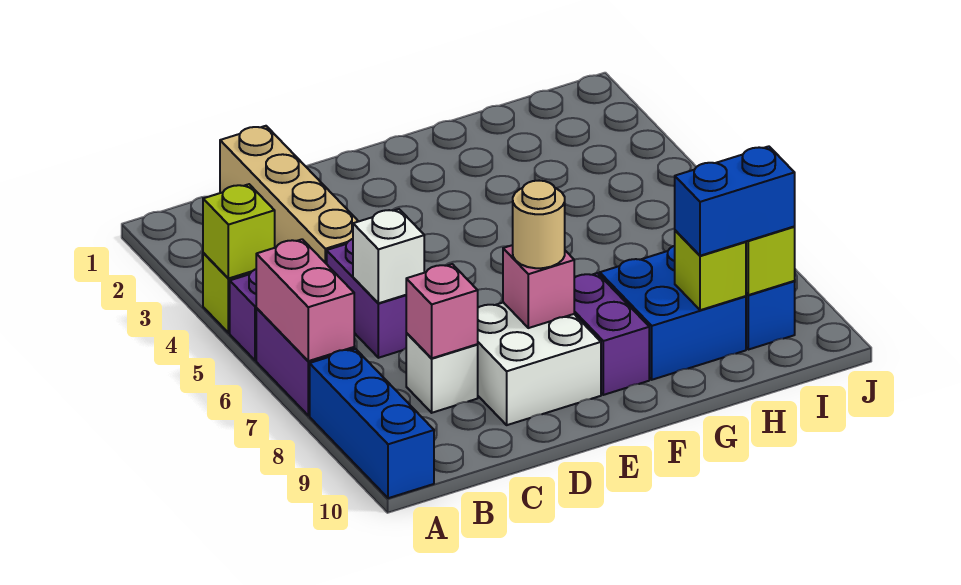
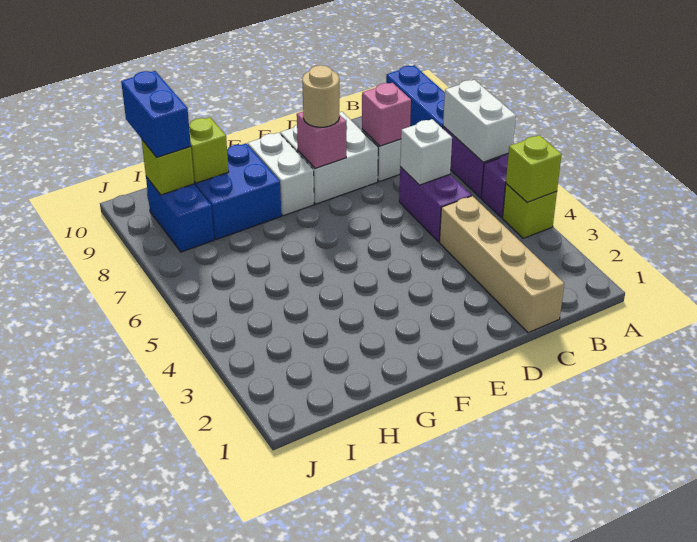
pink brick A6:A7 level 2 -> white brick A6:A7 level 2
purple brick F8:F9 level 1 -> white brick F8:F9 level 1
blue brick H9:I9 level 3 -> blue brick I9:I10 level 3

